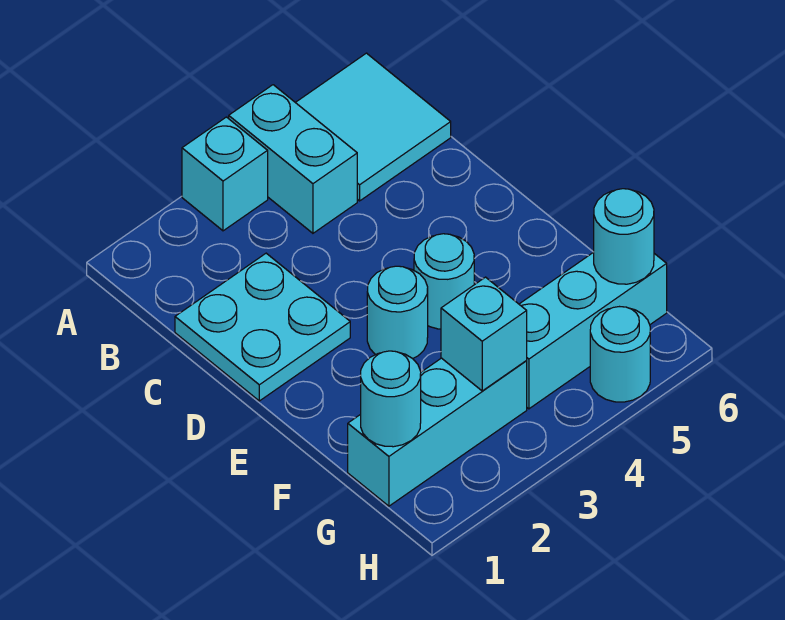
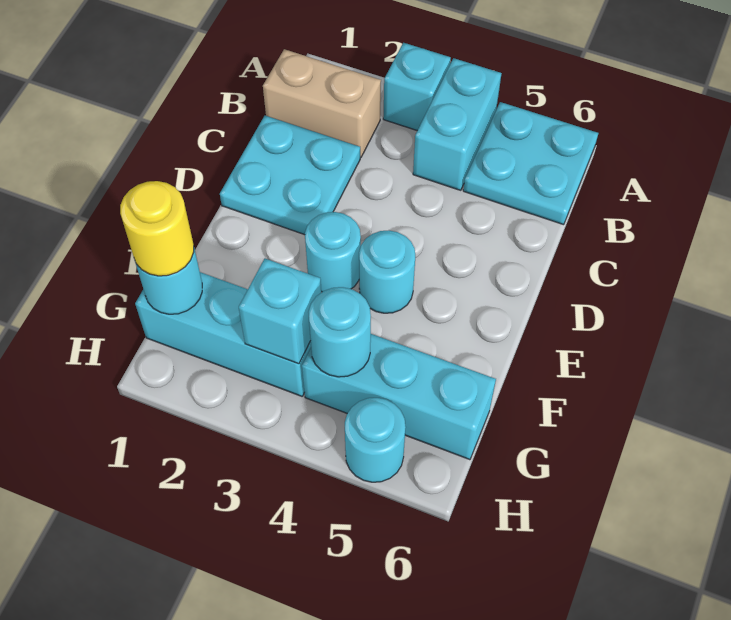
cyan tile A5:B6 level 1 -> cyan plate A5:B6 level 1
none -> tan brick B1:B2 level 1
none -> yellow round brick G1 level 3
cyan round brick G6 level 2 -> cyan round brick G4 level 2

